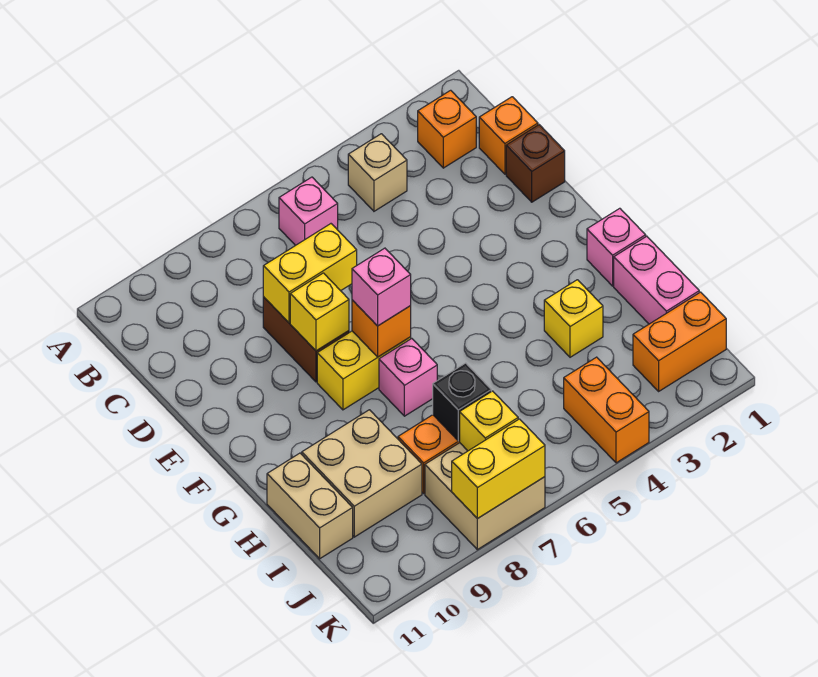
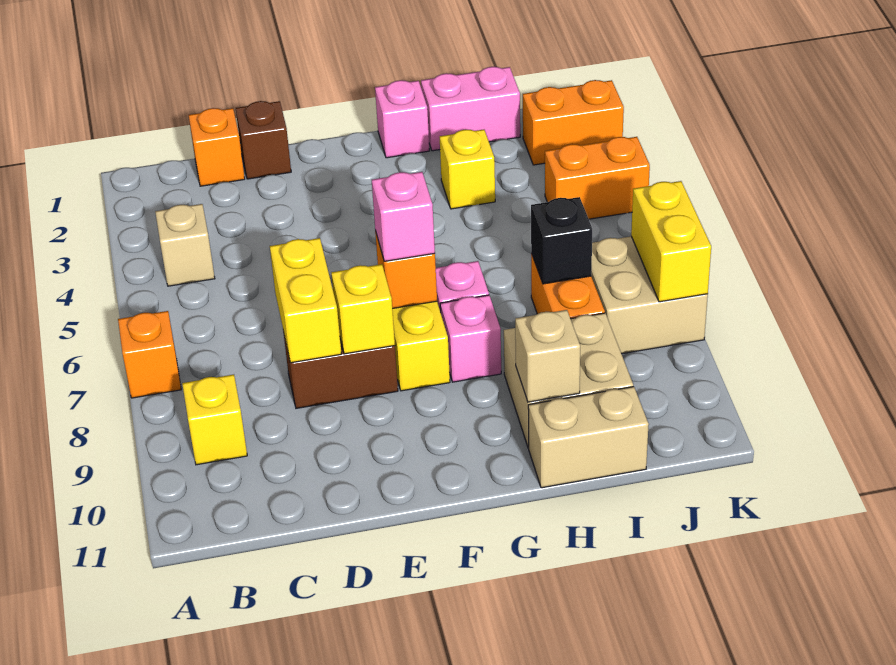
orange brick B2 level 1 -> orange brick A7 level 1
pink brick B6 level 1 -> pink brick G8 level 1
none -> tan brick H10 level 2
orange brick J1:J2 level 1 -> orange brick J2:K2 level 1
yellow brick J7 level 2 -> yellow brick B9 level 1

